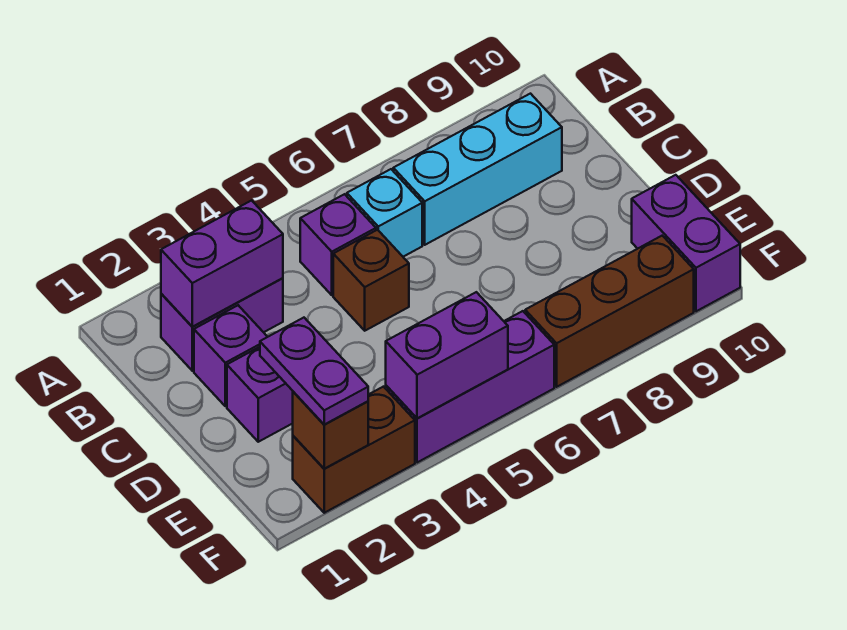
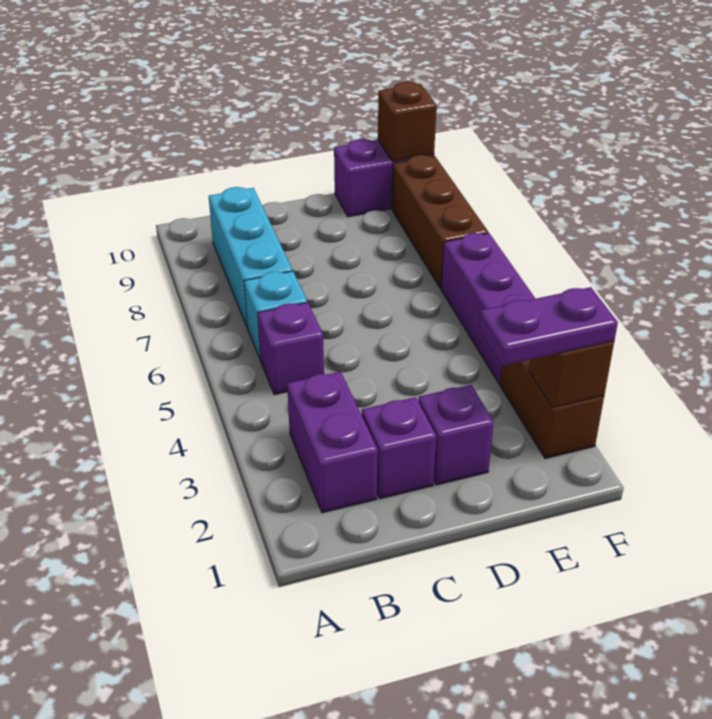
purple brick B2:B3 level 2 -> none
brown brick C5 level 1 -> brown brick F10 level 2
purple brick F4:F5 level 2 -> none

